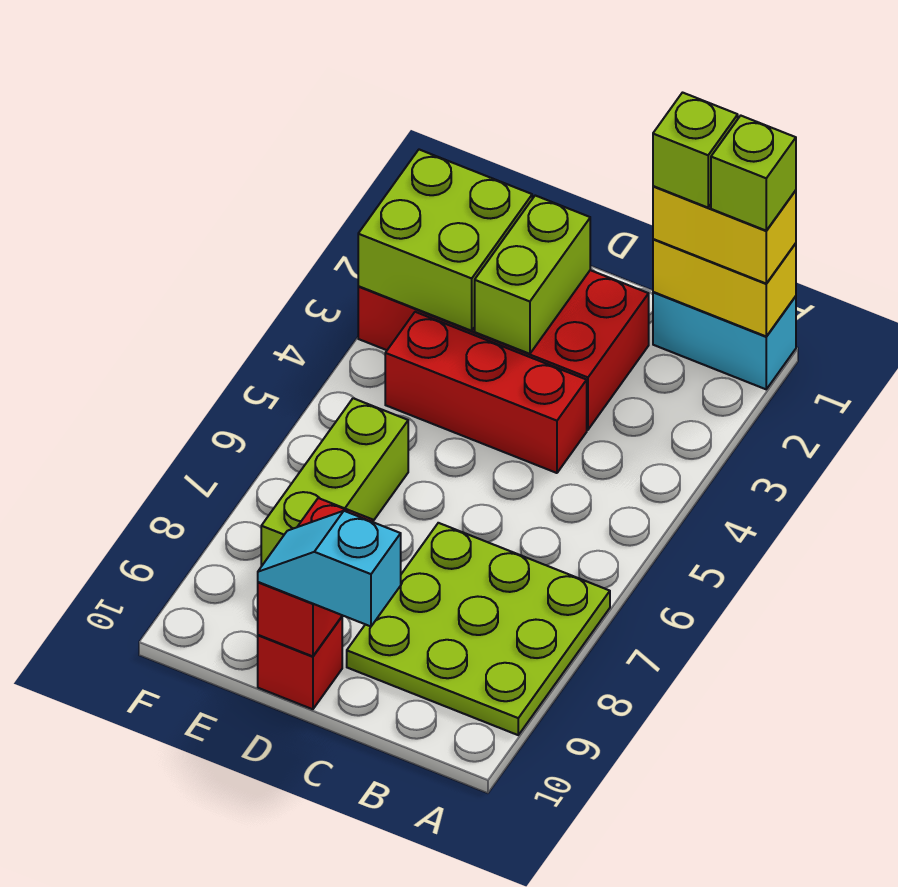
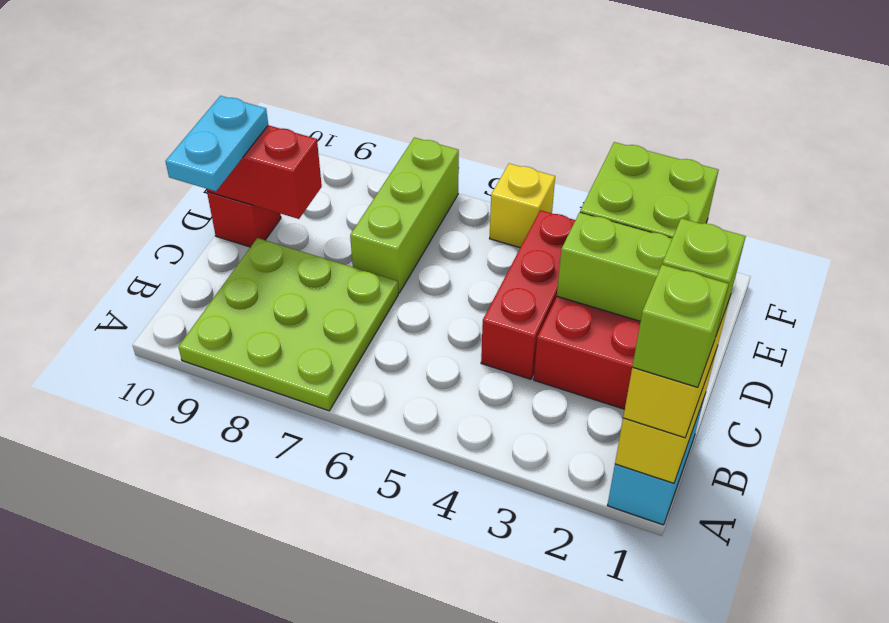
cyan slope C10:D10 level 3 top C -> cyan plate C10:D10 level 3
lime brick E6:E8 level 1 -> lime brick D7:F7 level 1
none -> yellow brick F5 level 1

